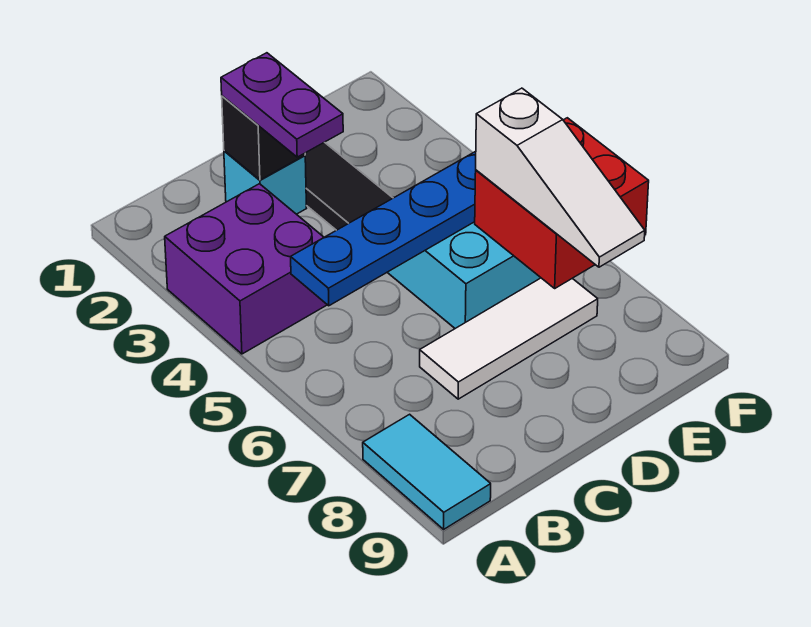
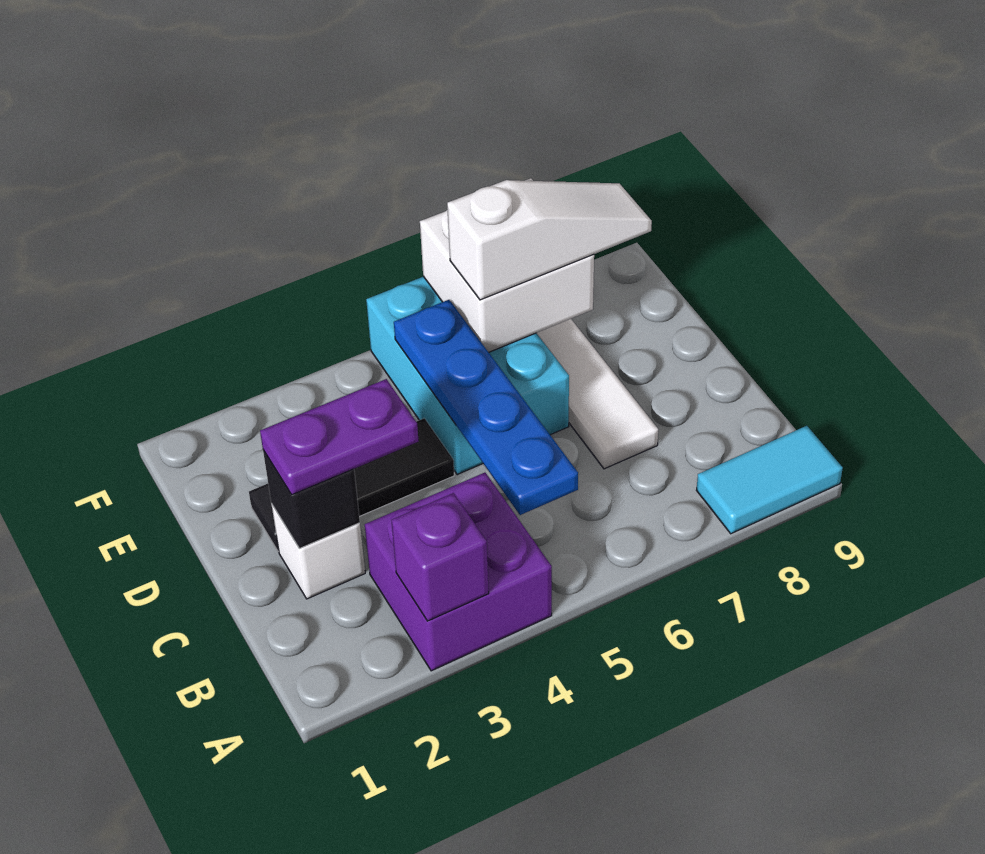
none -> purple brick A3 level 2
cyan brick C2 level 1 -> white brick C2 level 1
red brick E6:F7 level 2 -> white brick E6:F7 level 2

